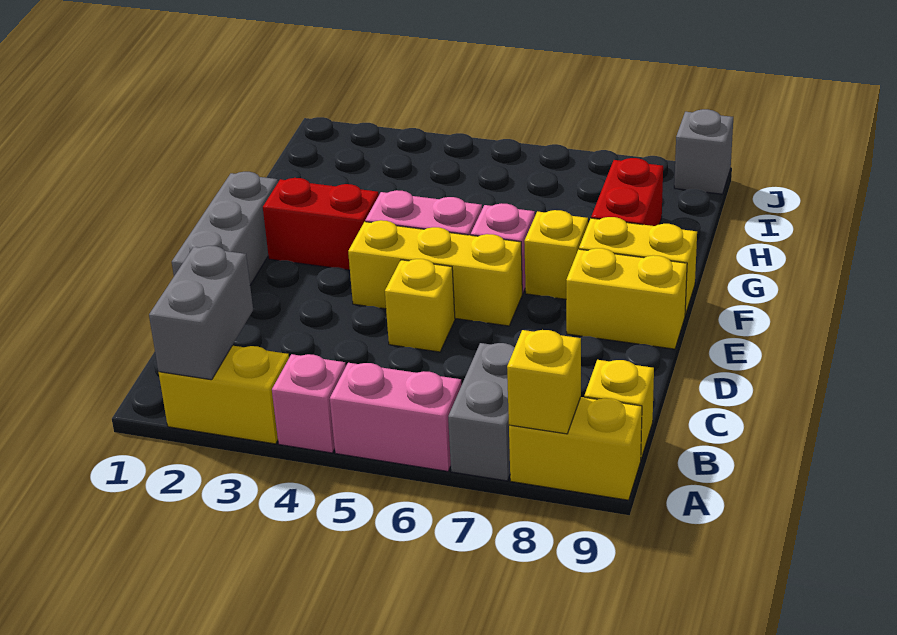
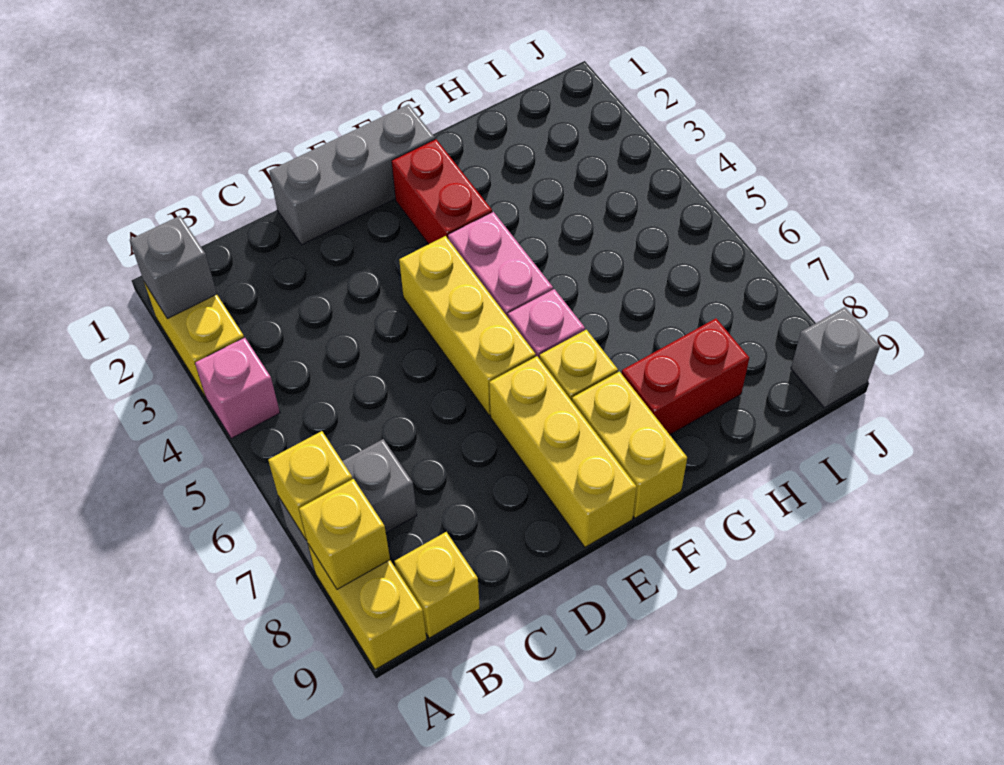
grey brick A2:B2 level 2 -> grey brick A2 level 2
pink brick A5:A6 level 1 -> none
yellow brick D5 level 1 -> yellow brick A7 level 2
yellow brick E8:E9 level 1 -> yellow brick E7:E9 level 1

